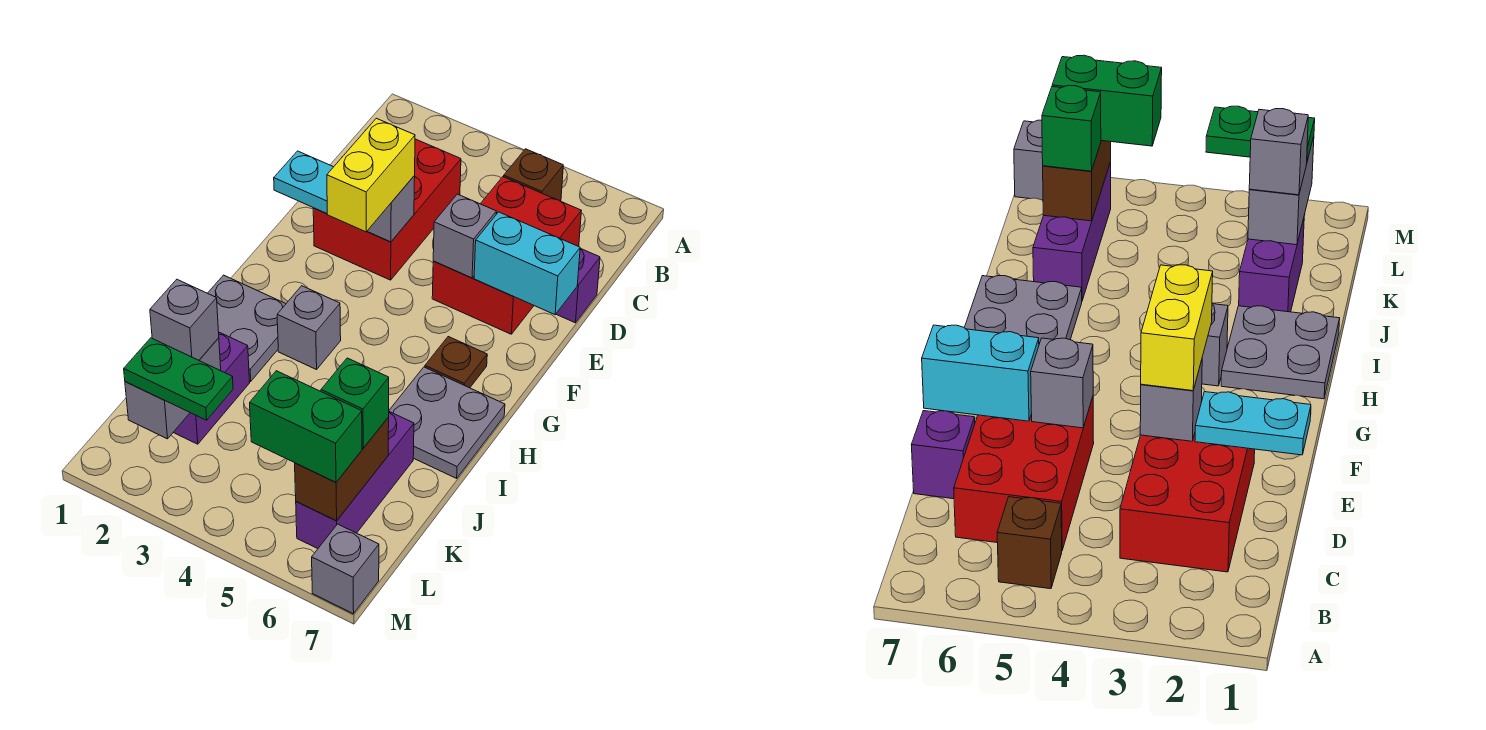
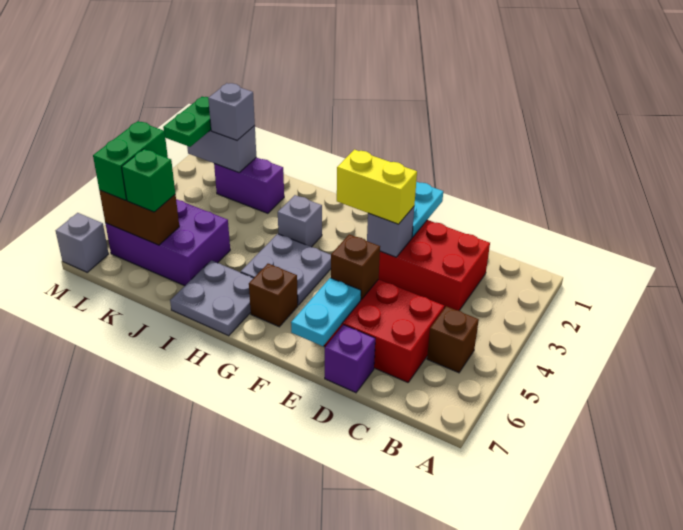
grey brick E5 level 2 -> brown brick E5 level 2
cyan brick E6:E7 level 2 -> cyan plate E6:E7 level 2
brown plate G6 level 1 -> brown brick G6 level 1
grey plate H1:I2 level 1 -> grey plate G4:H5 level 1
purple brick J6:L6 level 1 -> purple brick J5:L6 level 1

